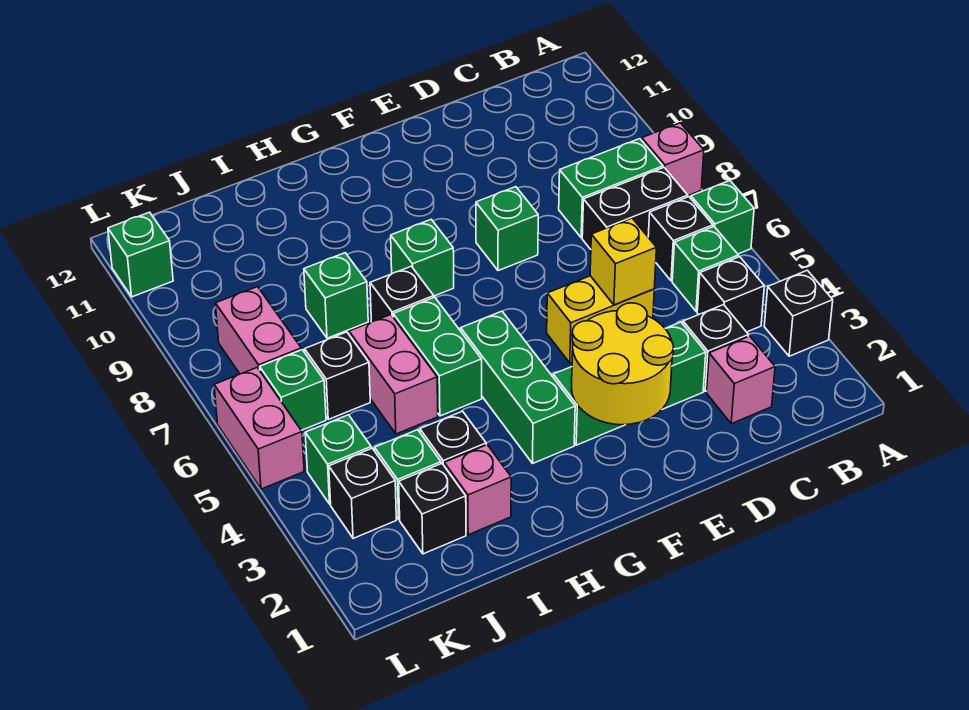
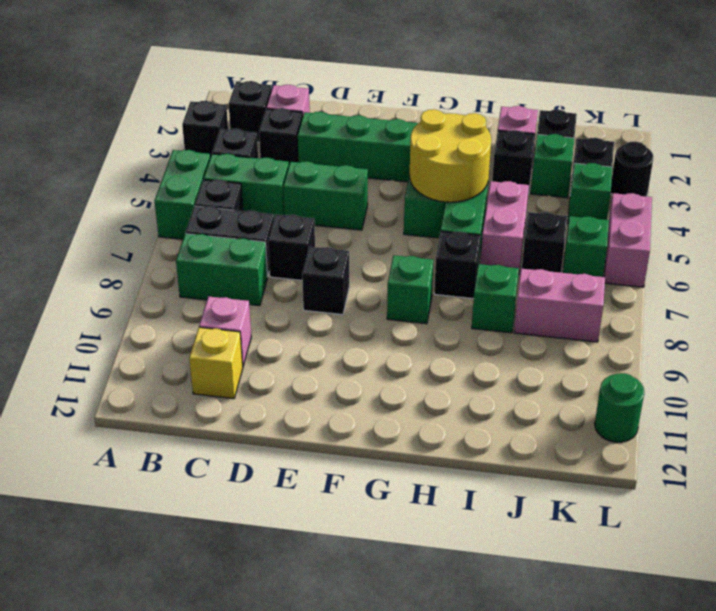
green brick A6 level 1 -> green brick A5:A6 level 1
pink brick A8 level 1 -> pink brick C10 level 1
none -> black brick B2 level 1
green brick B5 level 1 -> green brick B5:C5 level 1
yellow brick D5:E5 level 1 -> green brick D5:E5 level 1
yellow brick D5 level 2 -> yellow brick C11 level 1
none -> black brick D7 level 1
yellow round brick E2:F3 level 2 -> yellow round brick G4:H5 level 2
green brick E8 level 1 -> black brick E8 level 1
pink brick K7:K8 level 1 -> pink brick J8:K8 level 1
none -> black round brick L3 level 1
green brick L11 level 1 -> green round brick L11 level 1

